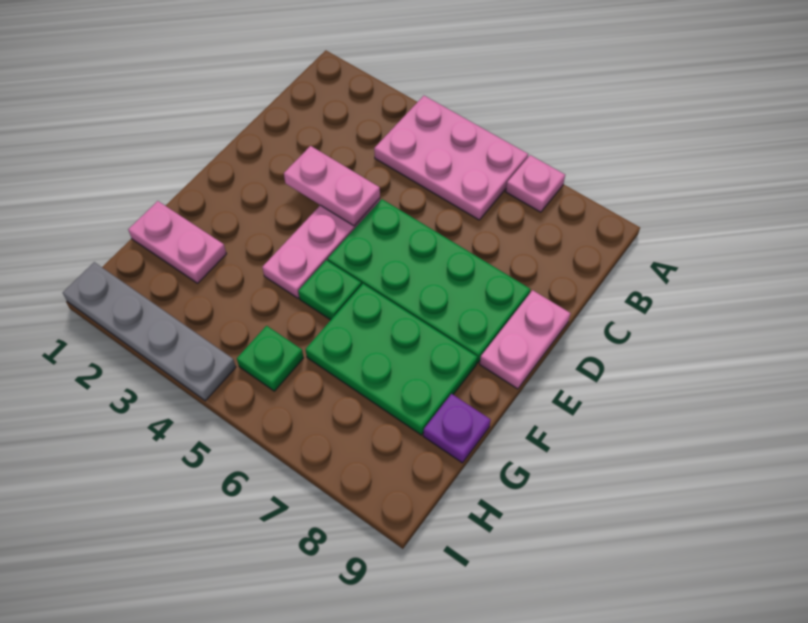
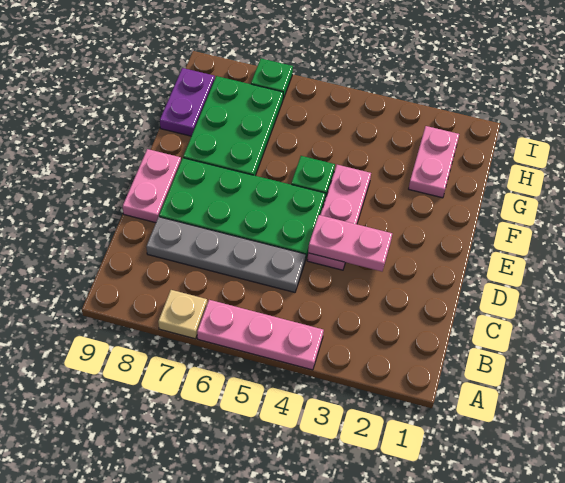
pink plate A4:B6 level 1 -> pink plate A4:A6 level 1
pink plate A7 level 1 -> tan plate A7 level 1
green plate F6:G8 level 1 -> green plate F7:H8 level 1
pink plate G1:G2 level 1 -> pink plate G2:H2 level 1
purple plate G9 level 1 -> purple plate G9:H9 level 1
green plate H5 level 1 -> green plate I7 level 1
grey plate I1:I4 level 1 -> grey plate C5:C8 level 1

